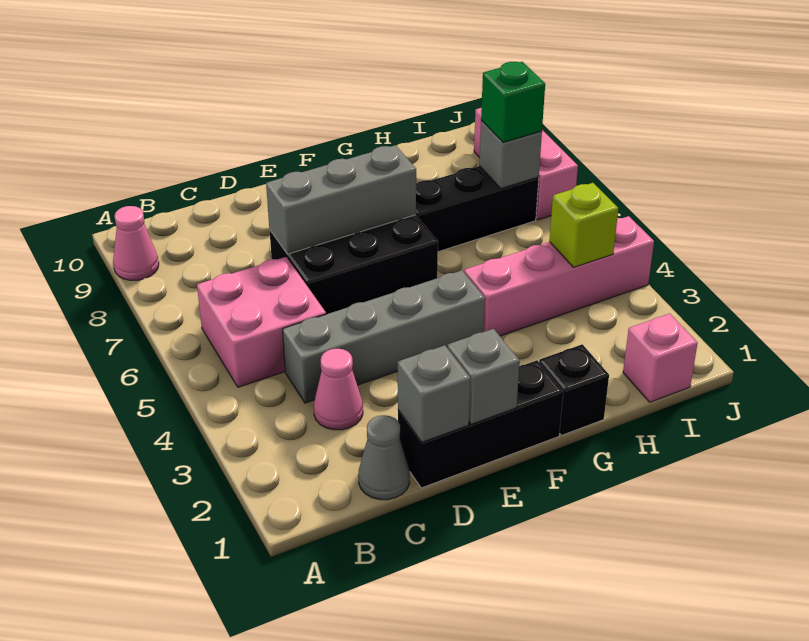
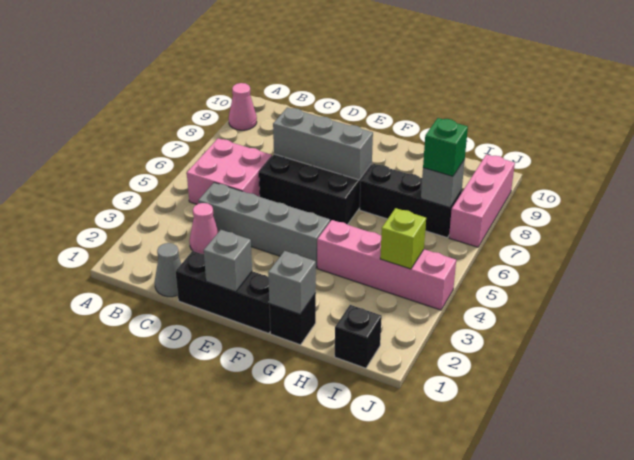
grey brick D1 level 2 -> grey brick G1 level 2
pink brick I1 level 1 -> black brick I1 level 1

